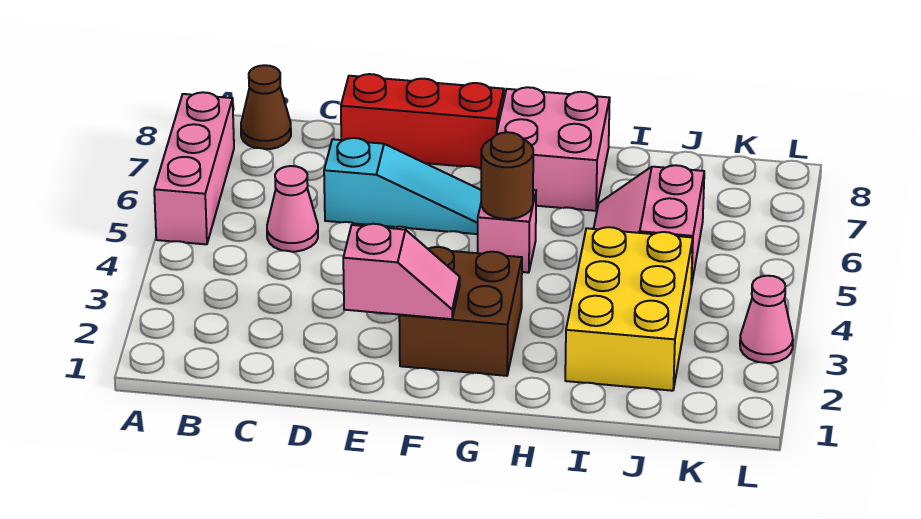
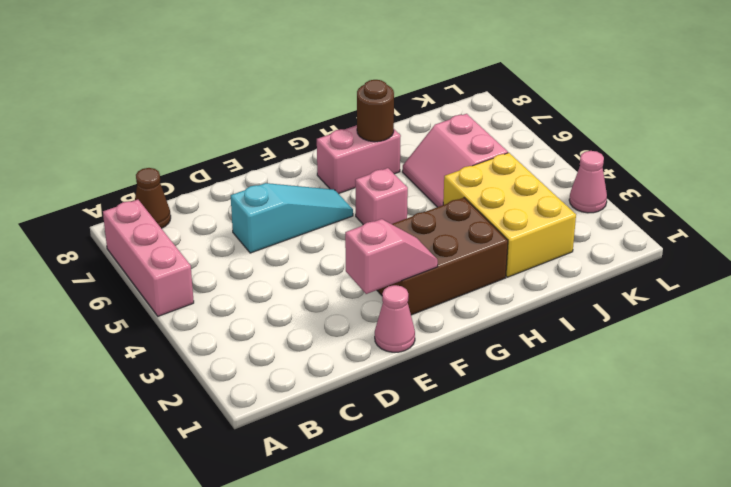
pink cone C5 level 1 -> pink cone E1 level 1
red brick D8:F8 level 1 -> none
brown brick F2:G3 level 1 -> brown brick F2:H3 level 1
brown round brick G5 level 2 -> brown round brick H7 level 2
pink brick G7:H8 level 1 -> pink brick G7:H7 level 1

